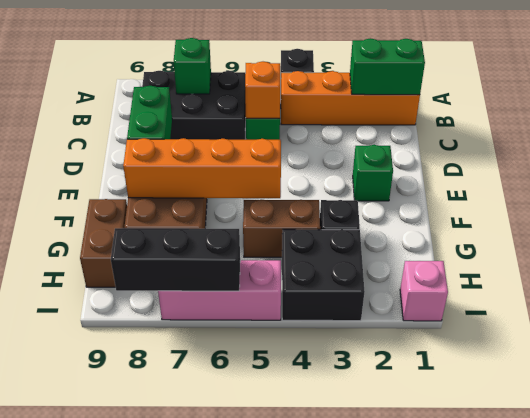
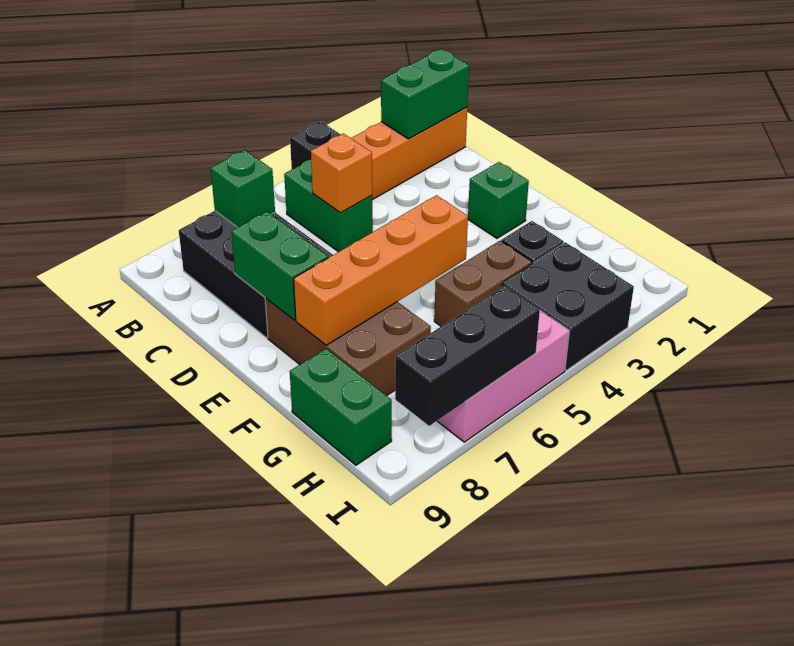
black brick B6:C8 level 1 -> black brick B7:D8 level 1
brown brick G9:H9 level 1 -> green brick G9:H9 level 1
pink brick I1 level 1 -> none

